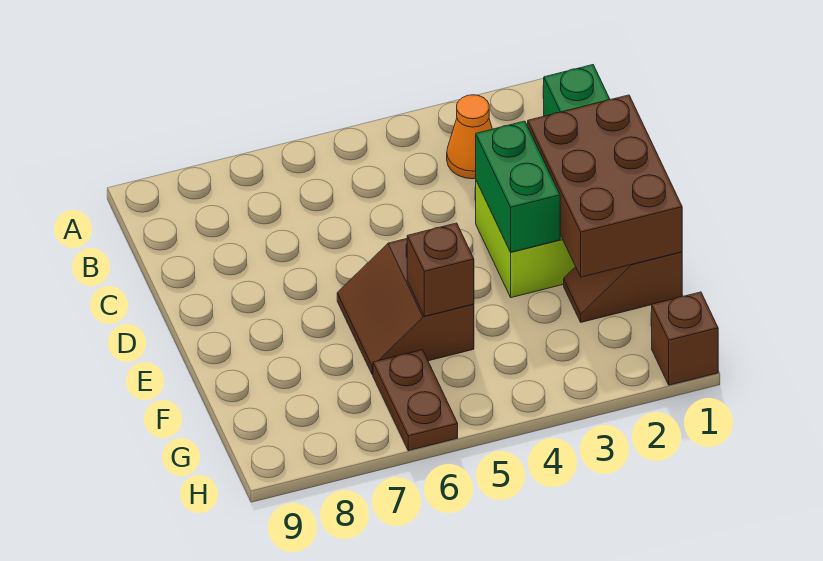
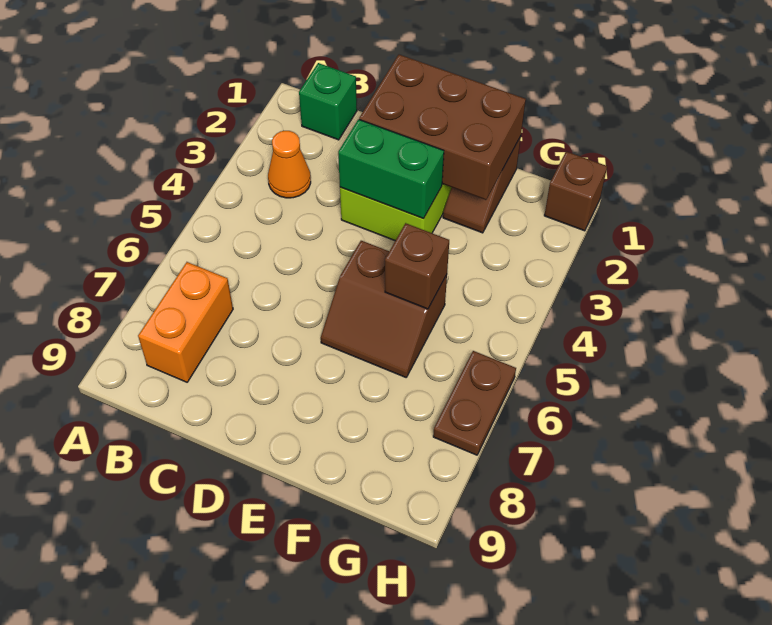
none -> orange brick B7:B8 level 1
brown plate G6:H6 level 1 -> brown plate H6:H7 level 1

